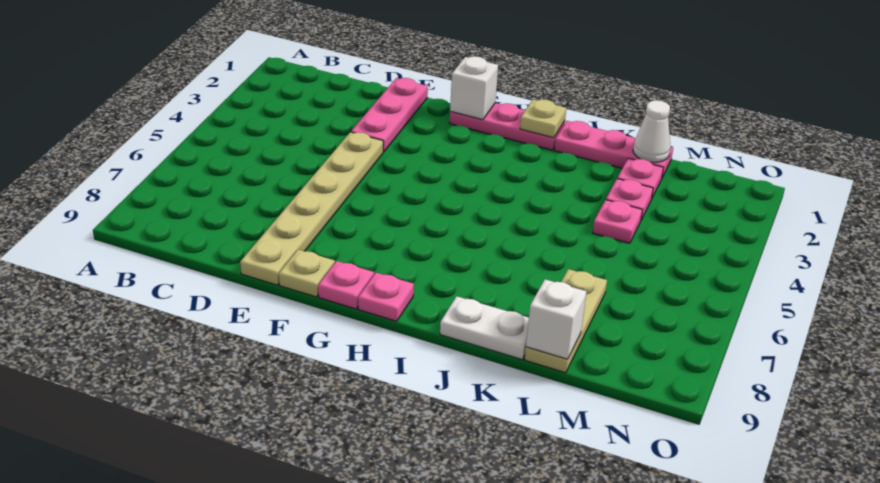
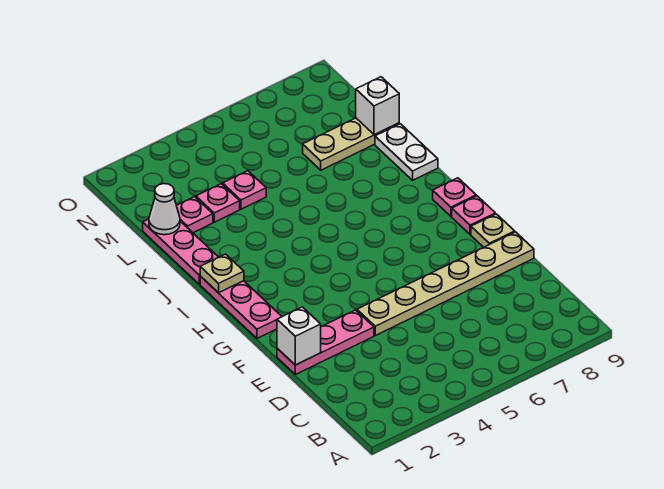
white brick G1 level 2 -> white brick E1 level 2

